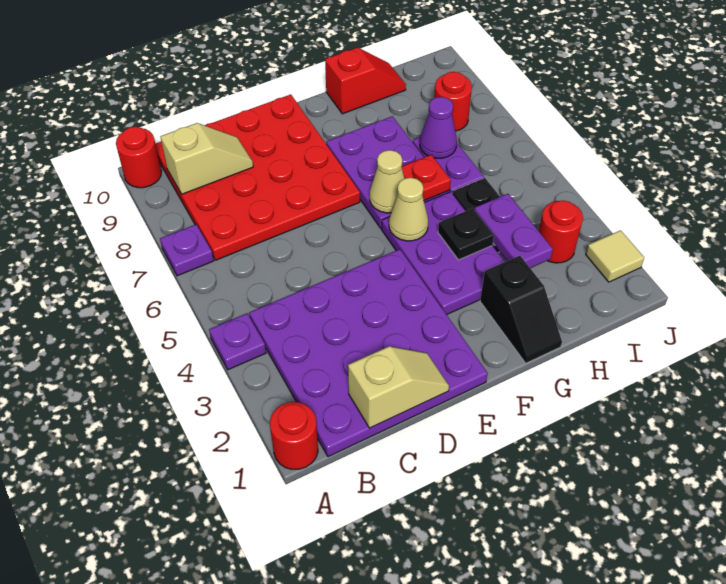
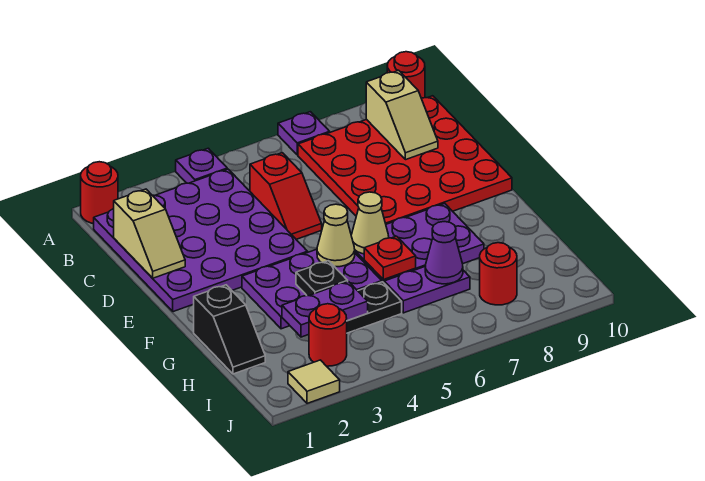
black slope G1:G2 level 1 top 2 -> black slope G1:H1 level 1 top G
red slope G10:H10 level 1 top G -> red slope C5:D5 level 1 top C

